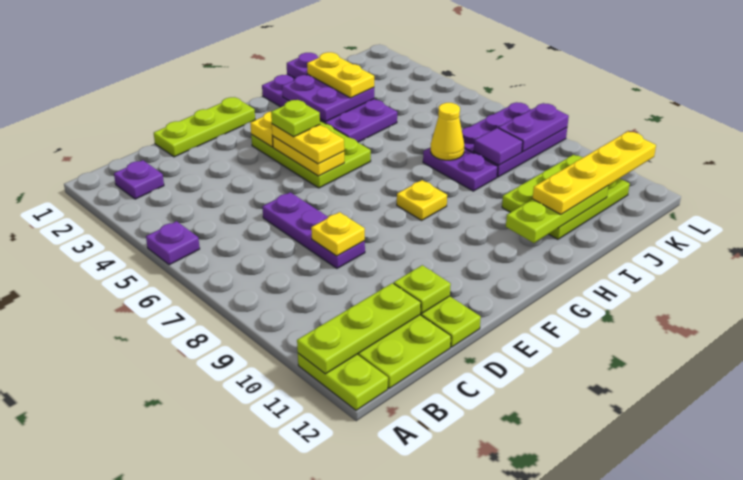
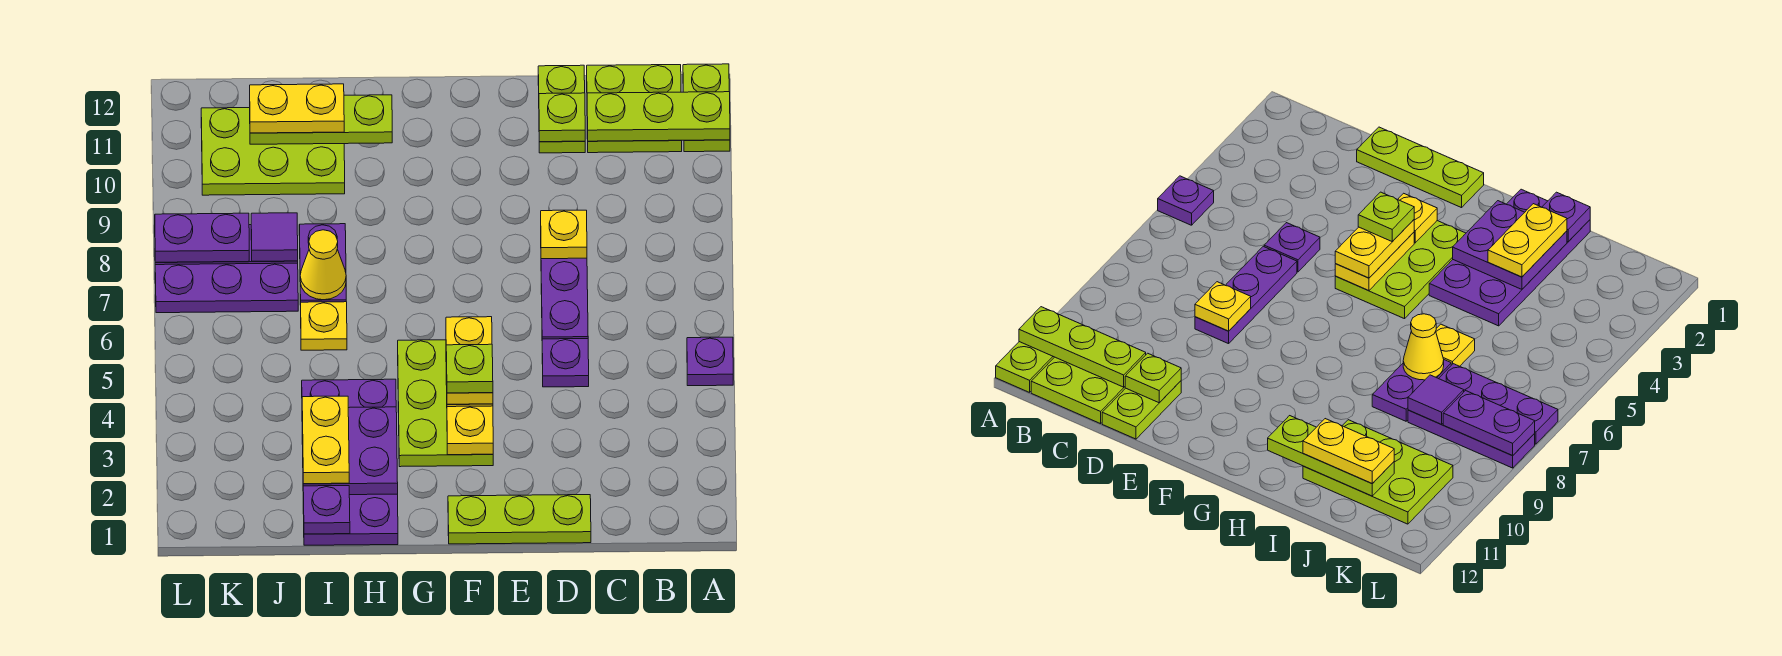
purple plate B2 level 1 -> purple plate D5 level 1
yellow plate G8 level 1 -> yellow plate I6 level 1
yellow plate I11:L11 level 3 -> yellow plate I11:J11 level 3

